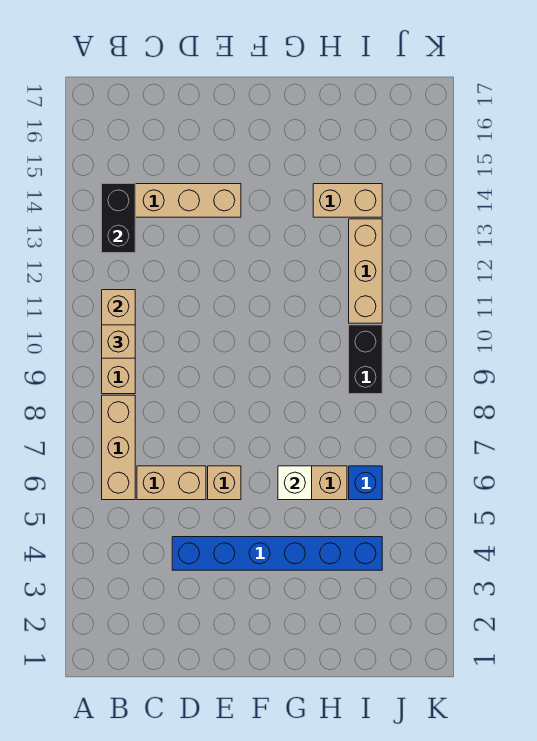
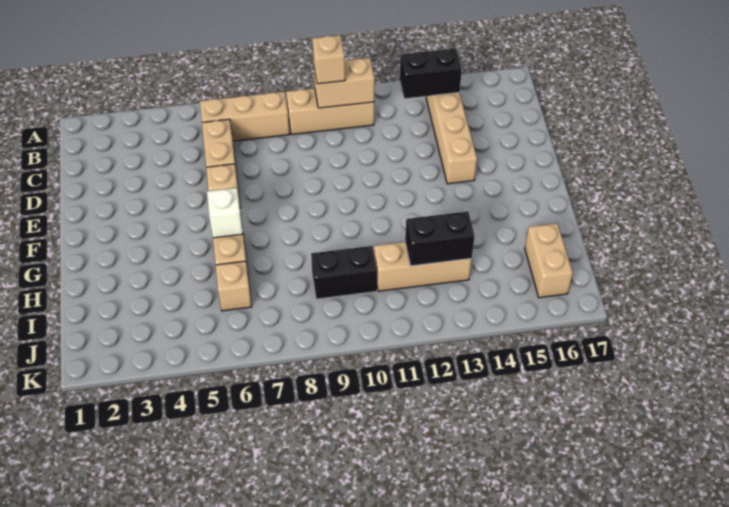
blue brick D4:I4 level 1 -> none
tan brick H14:I14 level 1 -> tan brick I16:J16 level 1
blue brick I6 level 1 -> tan brick I6 level 1
none -> black brick I12:I13 level 2

